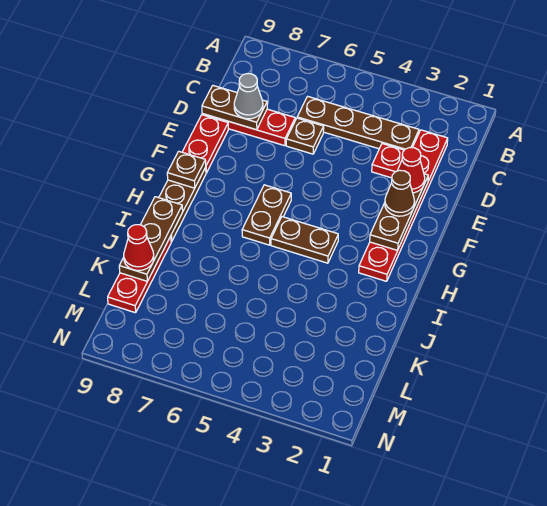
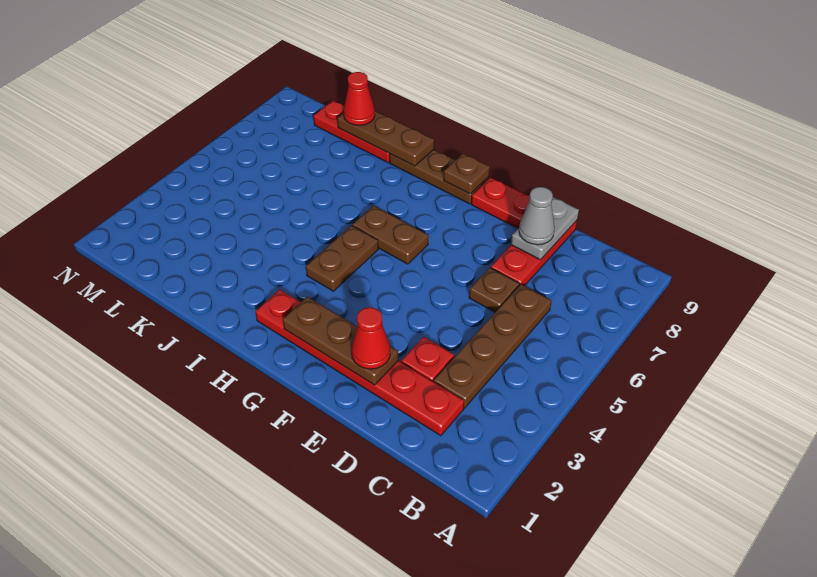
brown plate D8:D9 level 2 -> grey plate D8:D9 level 2
brown cone F2 level 3 -> none

